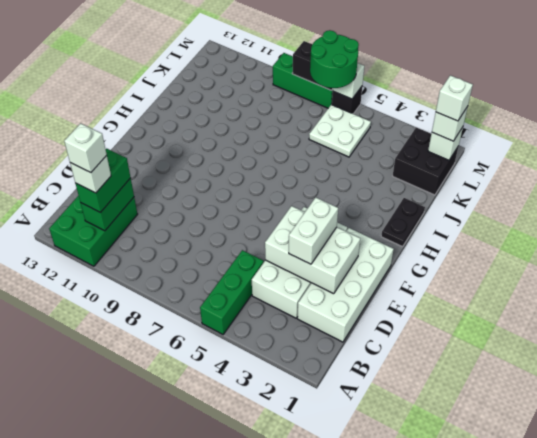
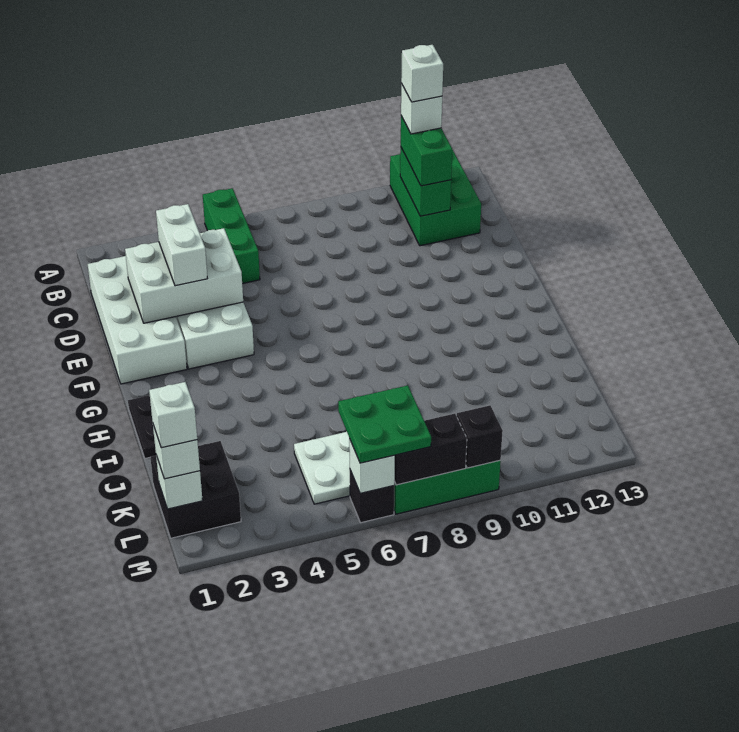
green round brick L6:M7 level 3 -> green plate L6:M7 level 3
none -> black brick M9 level 2

